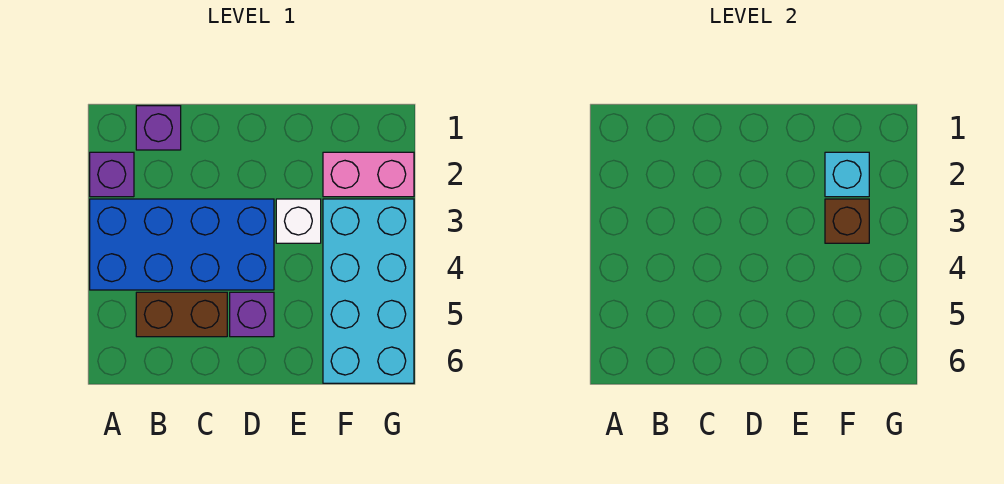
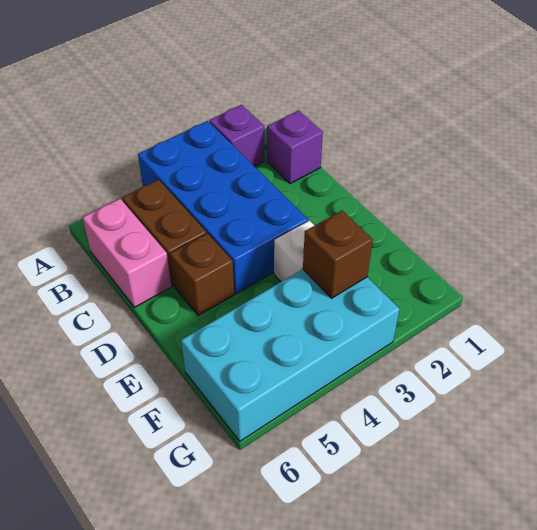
purple brick D5 level 1 -> brown brick D5 level 1
pink brick F2:G2 level 1 -> pink brick B6:C6 level 1
cyan brick F2 level 2 -> none

